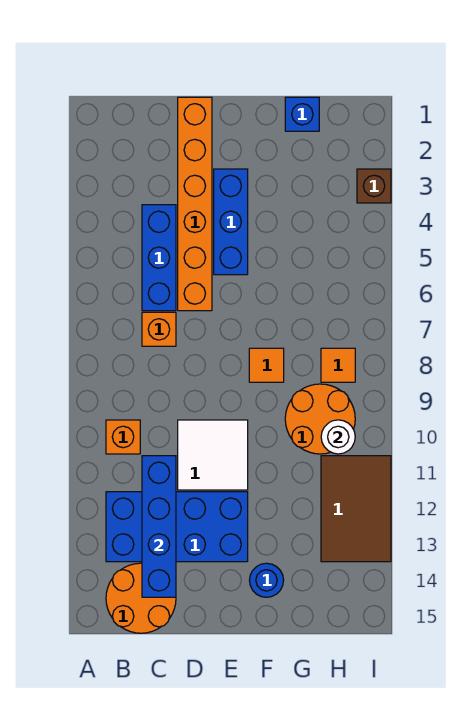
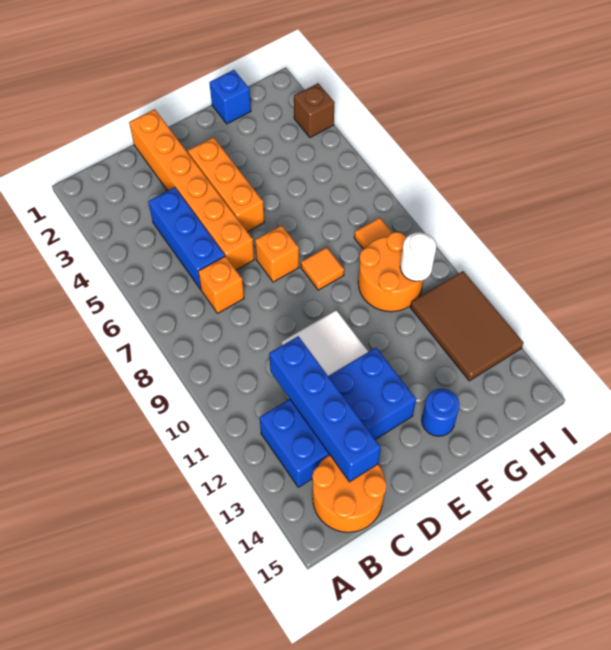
orange brick B10 level 1 -> orange brick E7 level 1
blue brick E3:E5 level 1 -> orange brick E3:E5 level 1

